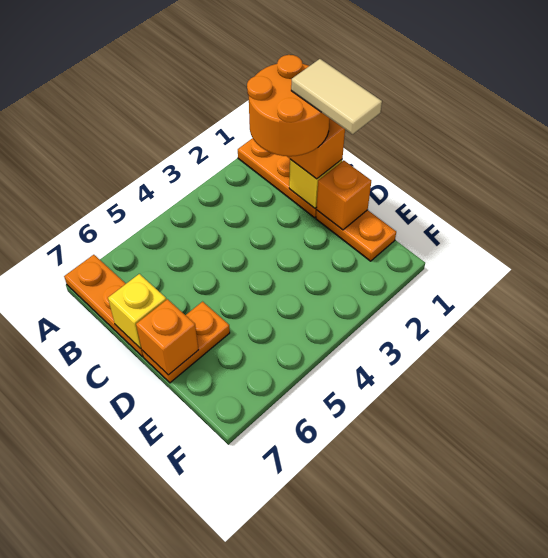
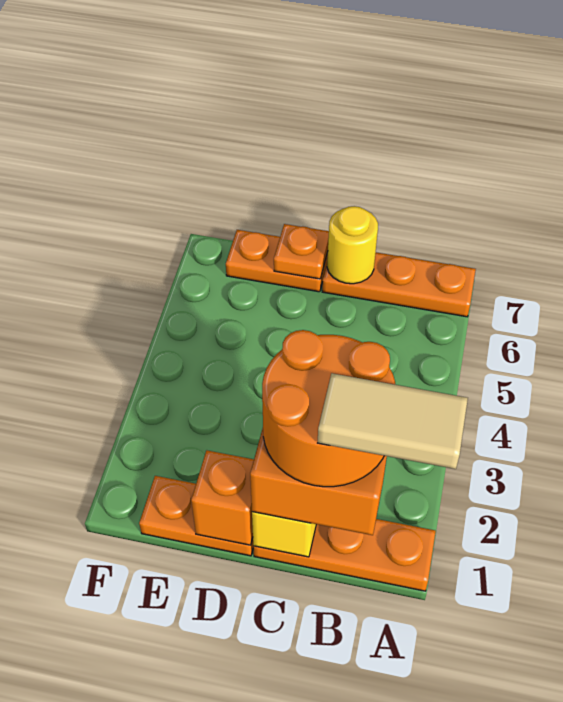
tan tile C1:D1 level 5 -> tan tile A1:B1 level 5
yellow brick C7 level 2 -> yellow round brick C7 level 2
orange plate D6:D7 level 1 -> orange plate D7:E7 level 1
orange brick D7 level 2 -> orange plate D7 level 2

